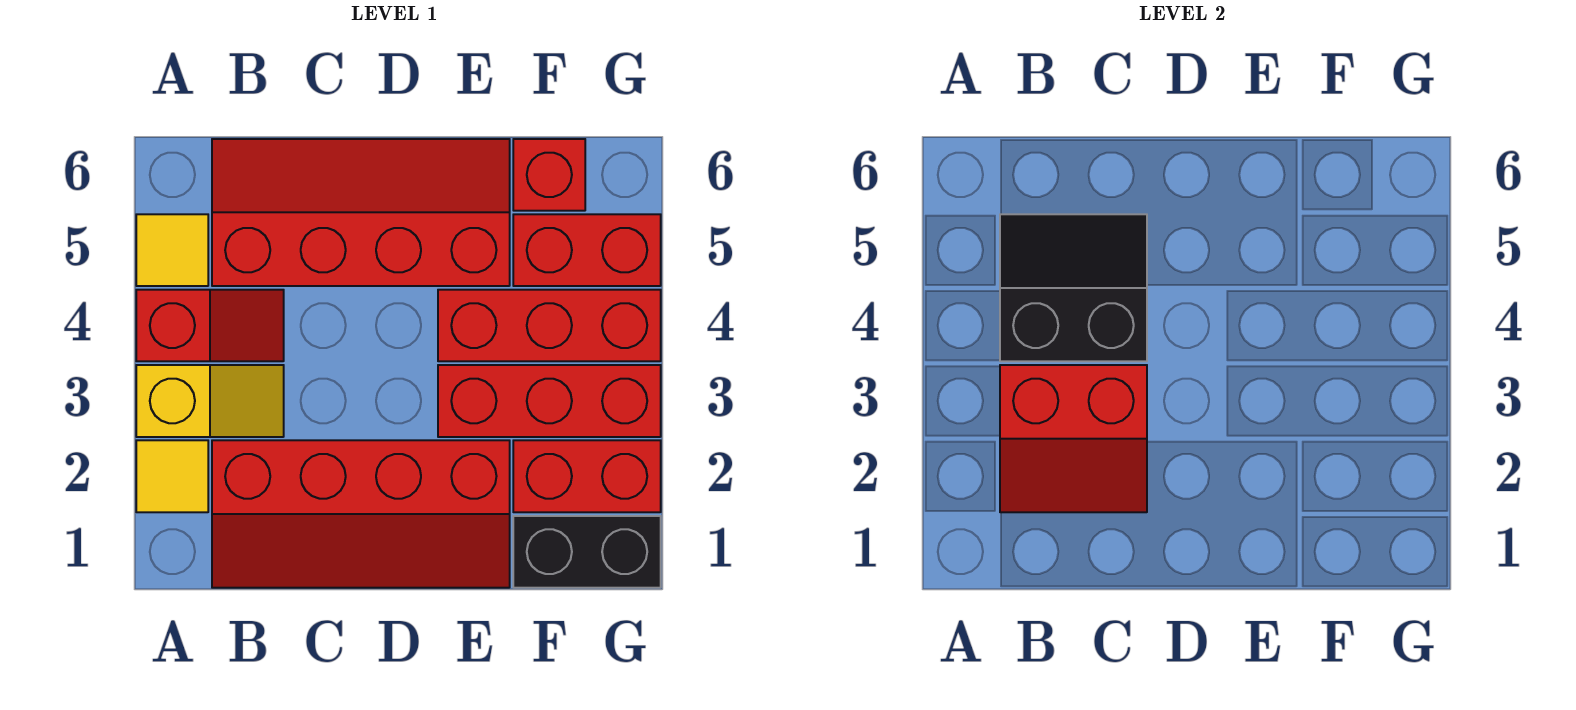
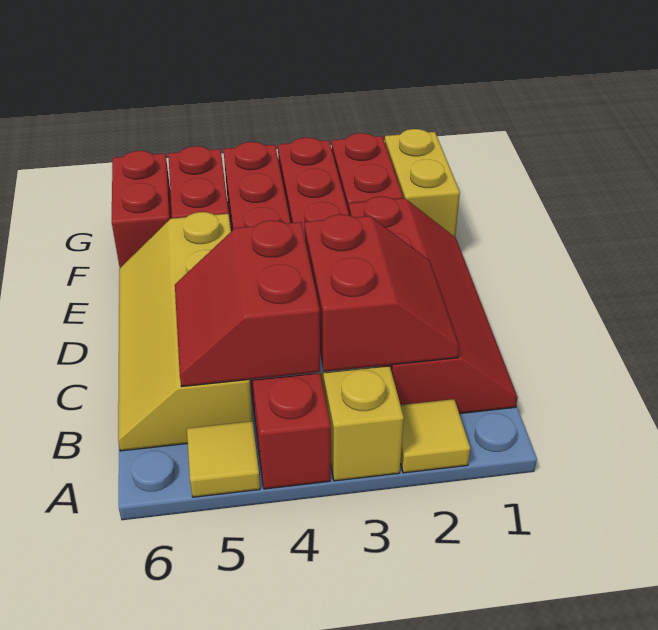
black slope B4:C5 level 2 top 4 -> red slope B4:C5 level 2 top 4
red slope B5:E6 level 1 top 5 -> yellow slope B5:E6 level 1 top 5
black brick F1:G1 level 1 -> yellow brick F1:G1 level 1
red brick F6 level 1 -> red brick F6:G6 level 1

